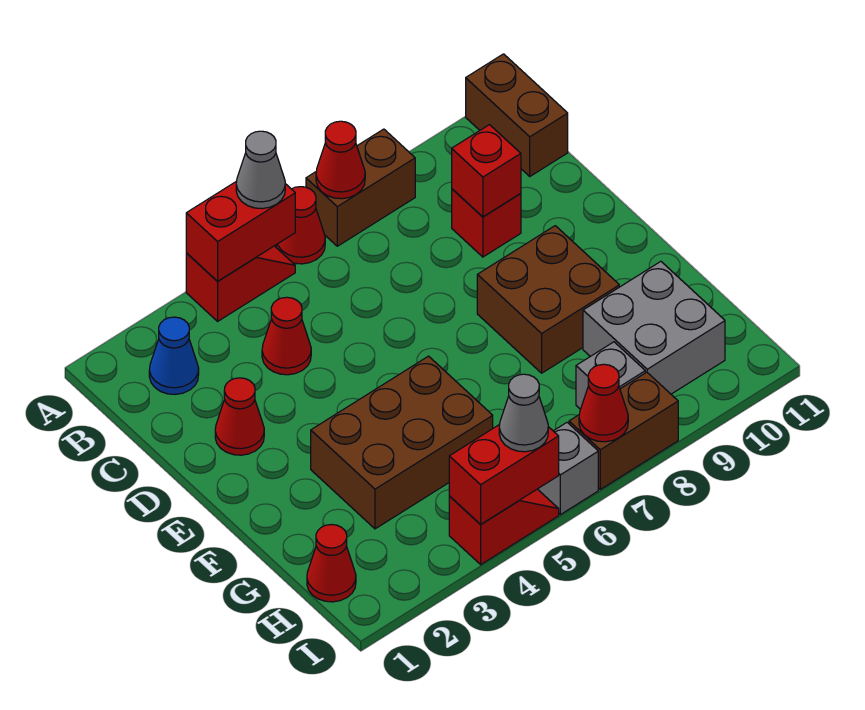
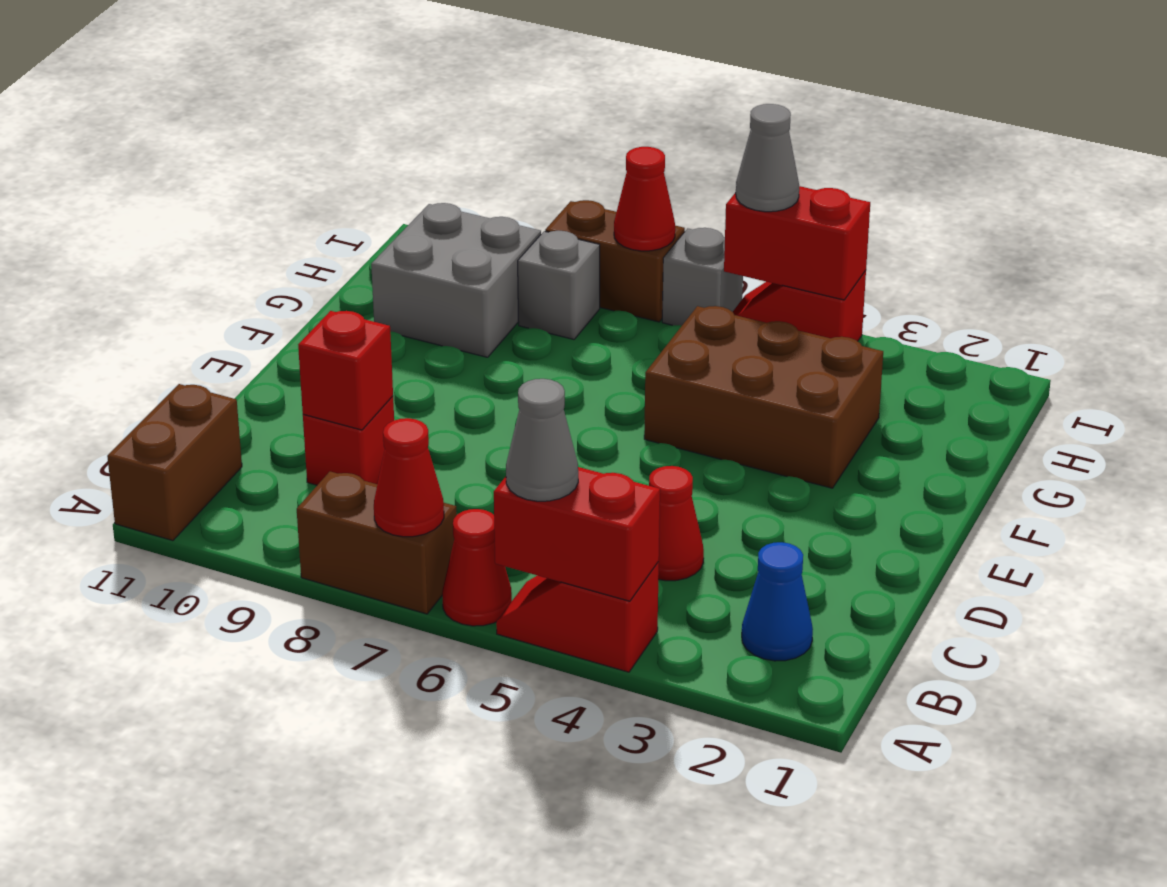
red cone D2 level 1 -> none
brown brick E8:F9 level 1 -> none
red cone H1 level 1 -> none

